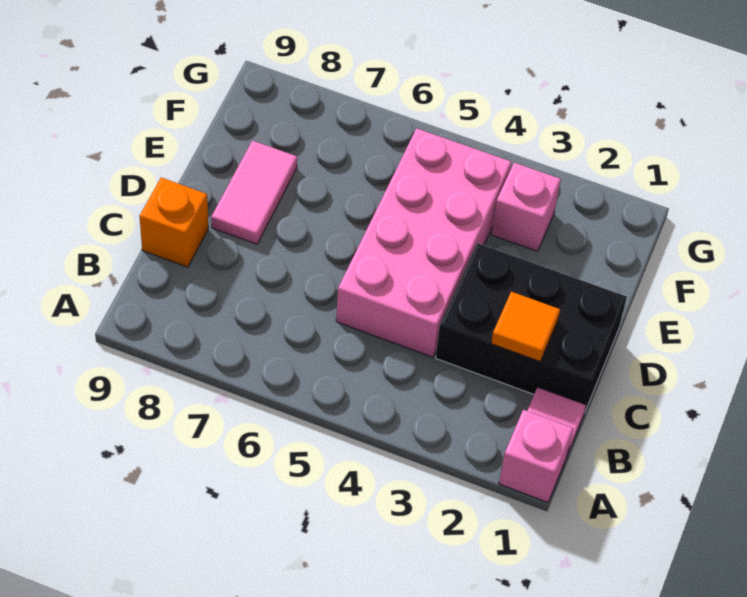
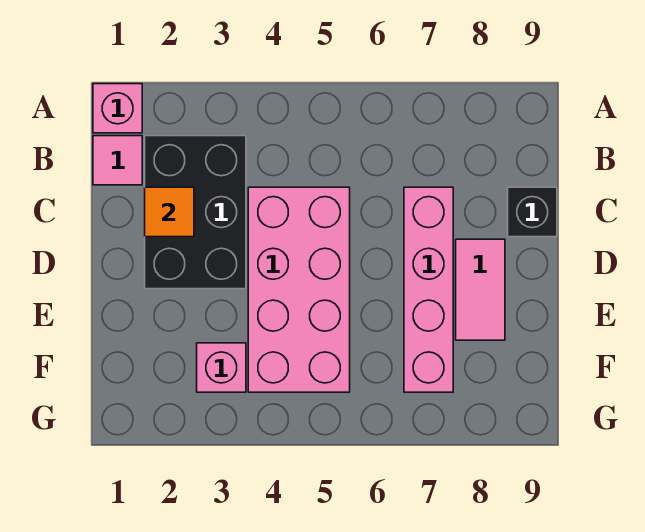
black brick C1:D3 level 1 -> black brick B2:D3 level 1
none -> pink brick C7:F7 level 1
orange brick C9 level 1 -> black brick C9 level 1

